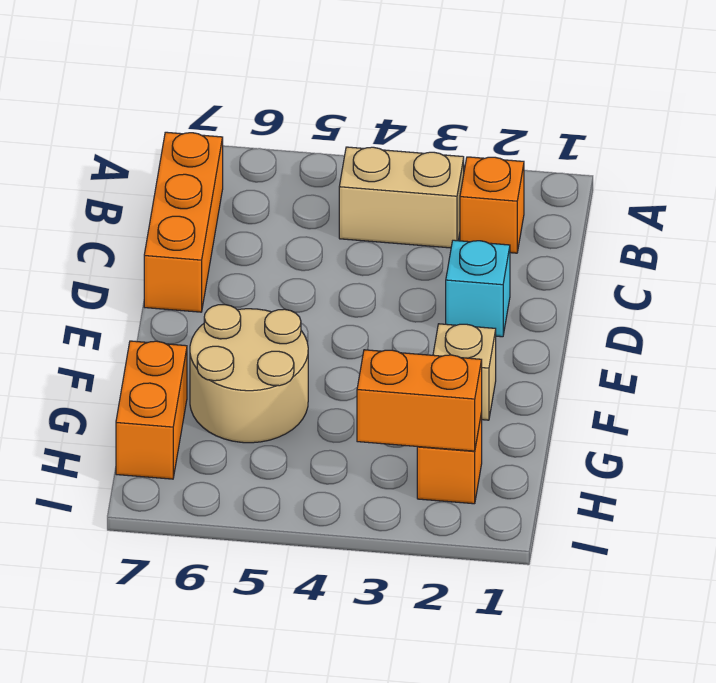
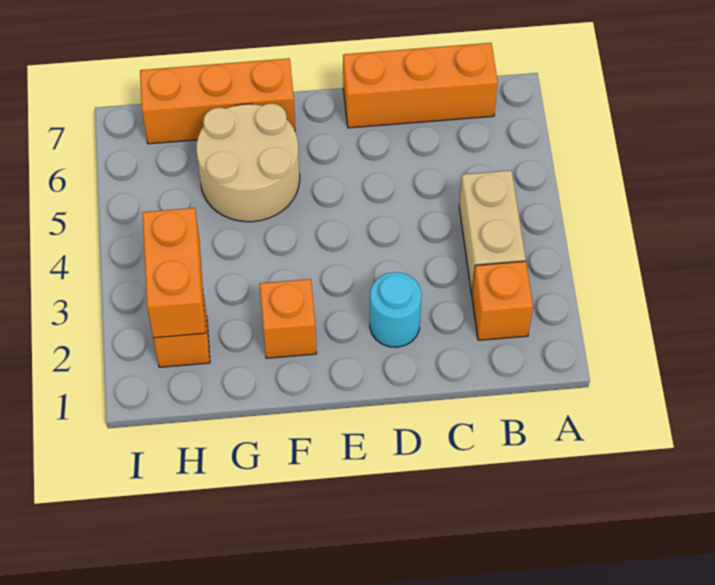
cyan brick D2 level 1 -> cyan round brick D2 level 1
tan brick F2 level 1 -> orange brick F2 level 1
orange brick G7:H7 level 1 -> orange brick F7:H7 level 1

